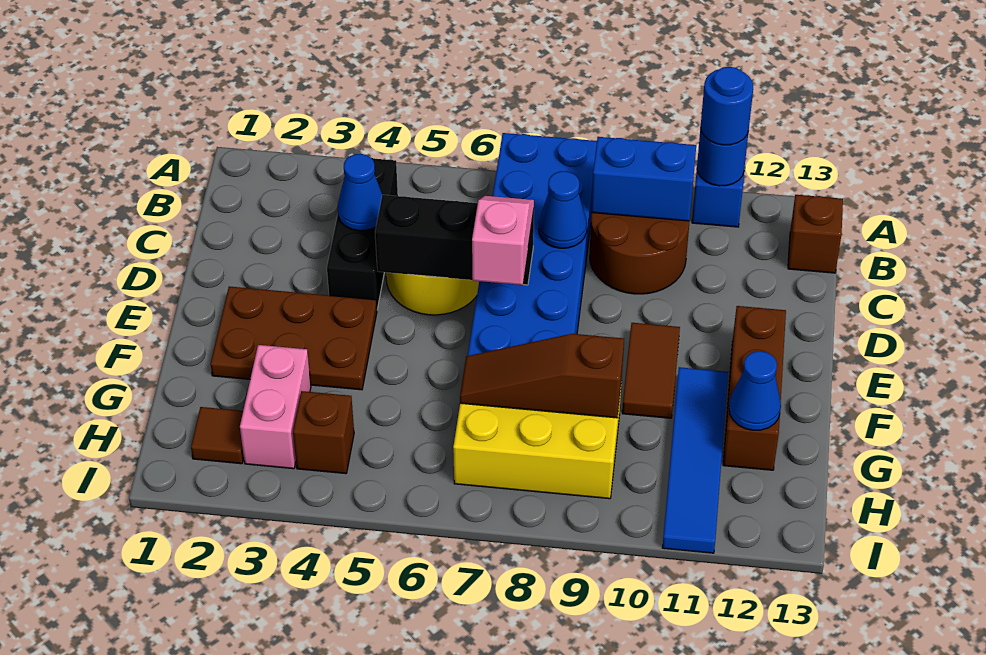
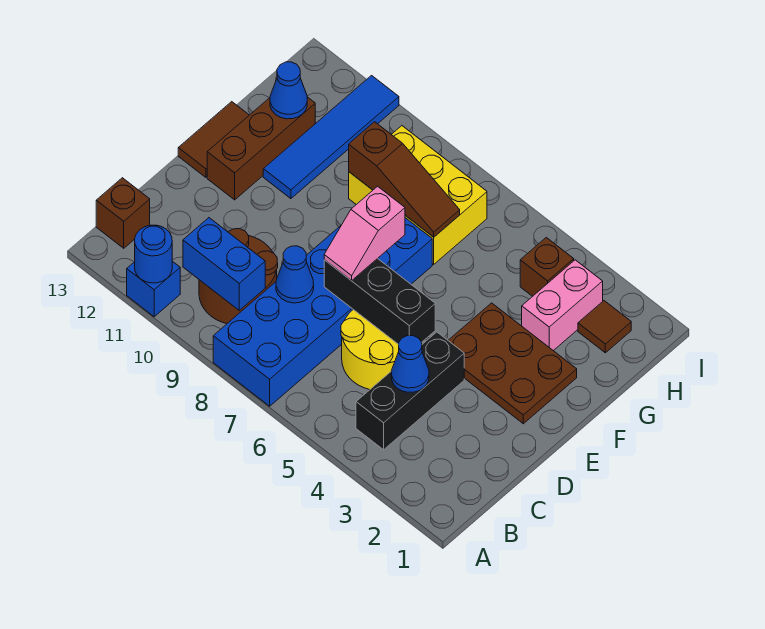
blue round brick A11 level 3 -> none
brown tile E10:F10 level 1 -> brown tile E13:F13 level 1

